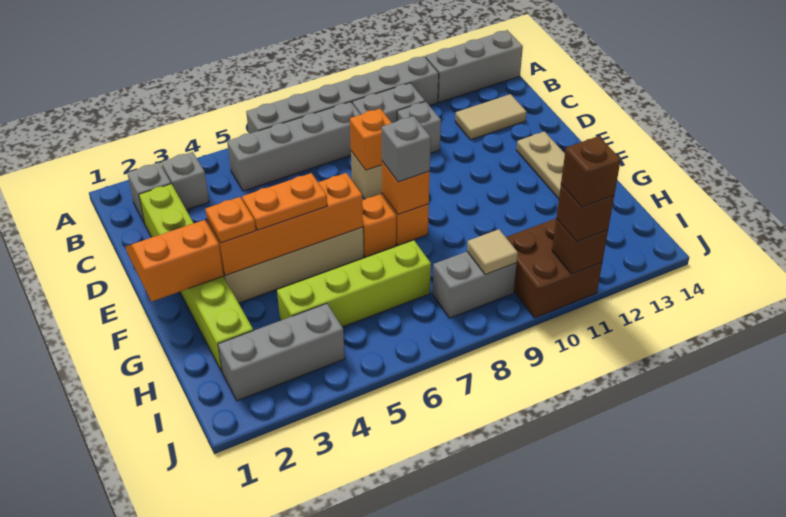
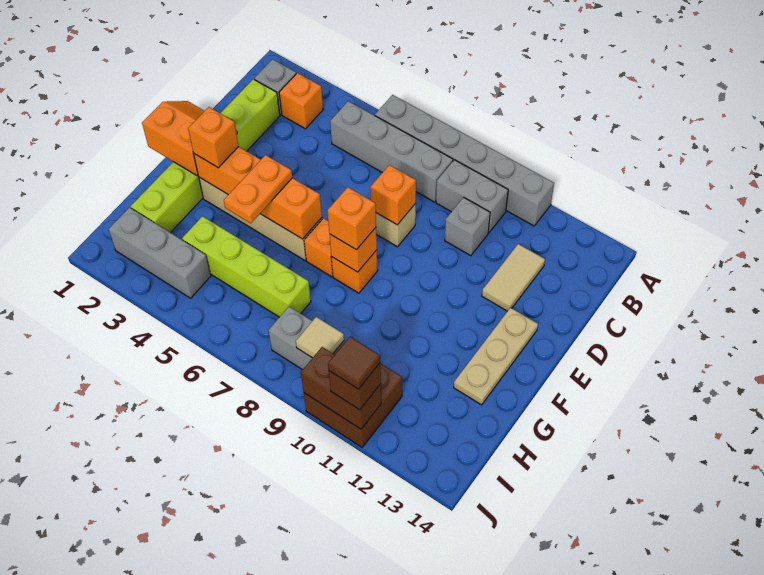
grey brick A12:A14 level 1 -> none
grey brick B3 level 1 -> orange brick B3 level 1
tan tile C12:C13 level 1 -> tan tile C12:D12 level 1
orange plate F3 level 3 -> orange brick F3 level 3
orange plate F4:F5 level 3 -> orange plate F5:G5 level 3
grey brick F8 level 3 -> orange brick F8 level 3
brown brick J11 level 2 -> brown brick J10:J11 level 2
brown brick J11 level 4 -> brown tile J11 level 4

